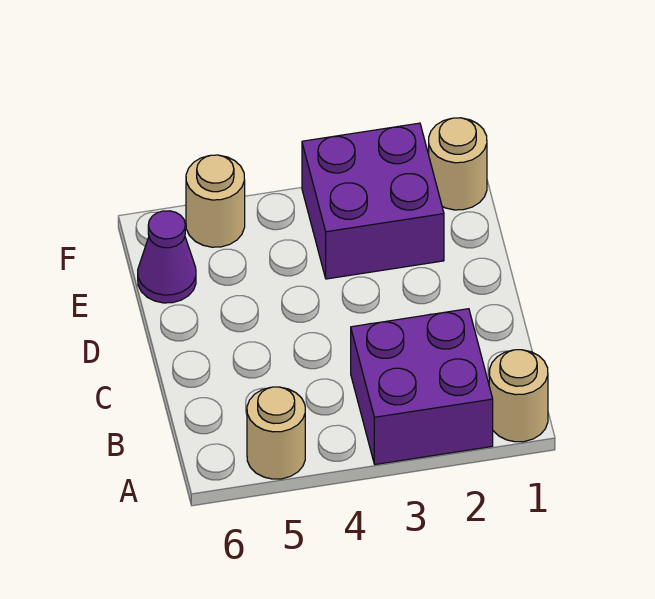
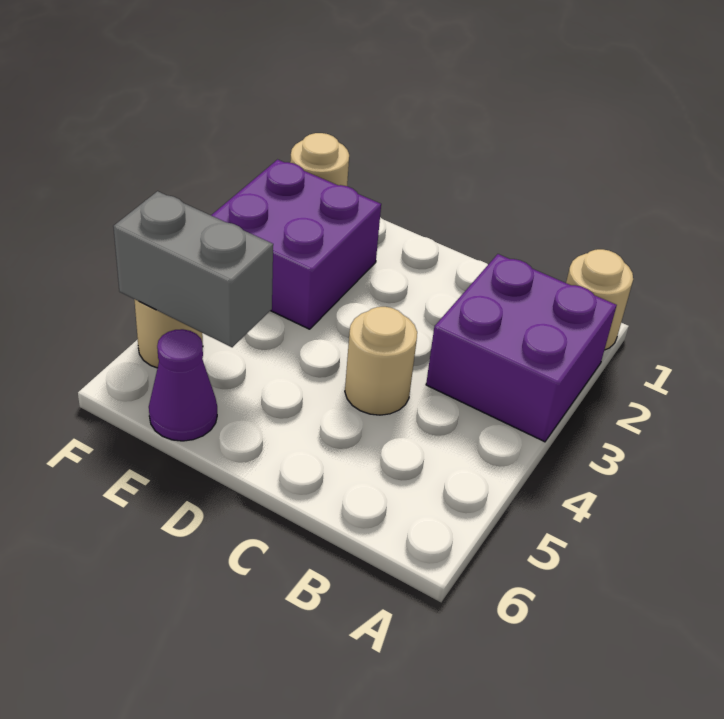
tan round brick A5 level 1 -> tan round brick C4 level 1
none -> grey brick E5:F5 level 2

